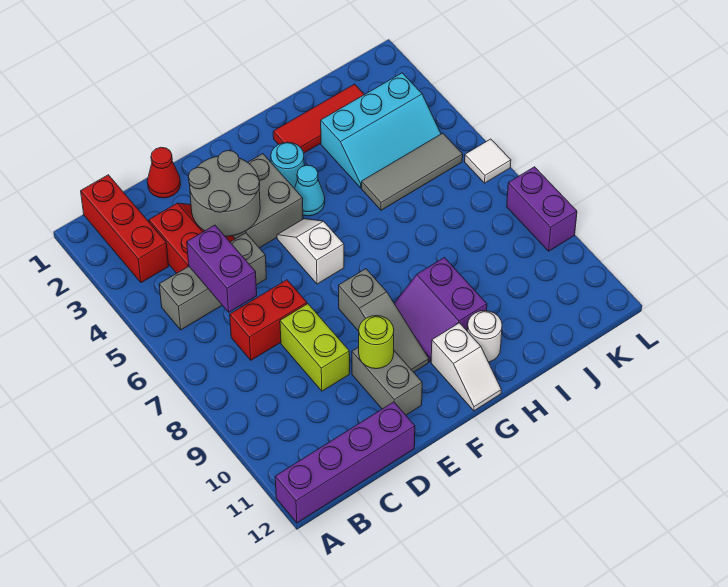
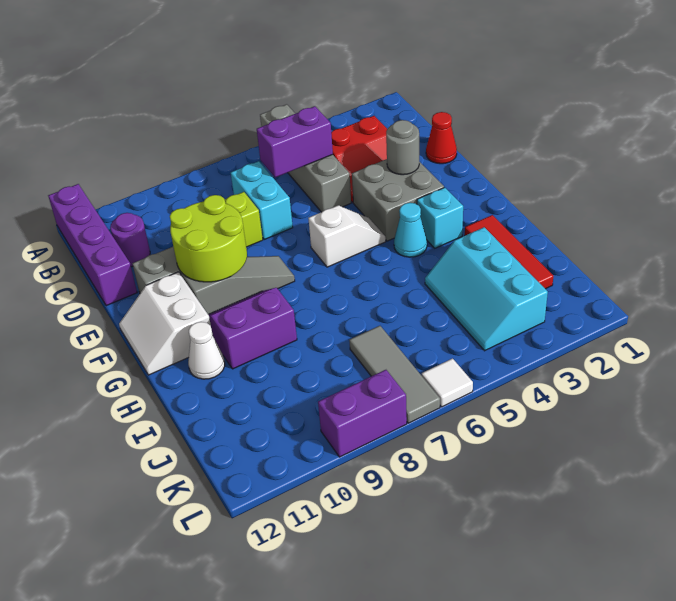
red brick B1:B3 level 1 -> none
grey brick B5:D5 level 1 -> grey brick A5:D5 level 1
red brick C7:D7 level 1 -> cyan brick C7:D7 level 1
none -> purple round brick C11 level 1
grey round brick D3:E4 level 2 -> grey round brick E3 level 2
lime round brick E10 level 2 -> lime round brick E9:F10 level 2
grey slope F8:F10 level 1 top 8 -> grey slope F8:F10 level 1 top 10
cyan round brick G3 level 1 -> cyan brick G3 level 1
white slope G11:G12 level 1 top 11 -> white slope F11:G12 level 1 top 11
white round brick H11 level 1 -> white cone H11 level 1
grey tile I5:K5 level 1 -> grey tile J7:L7 level 1

